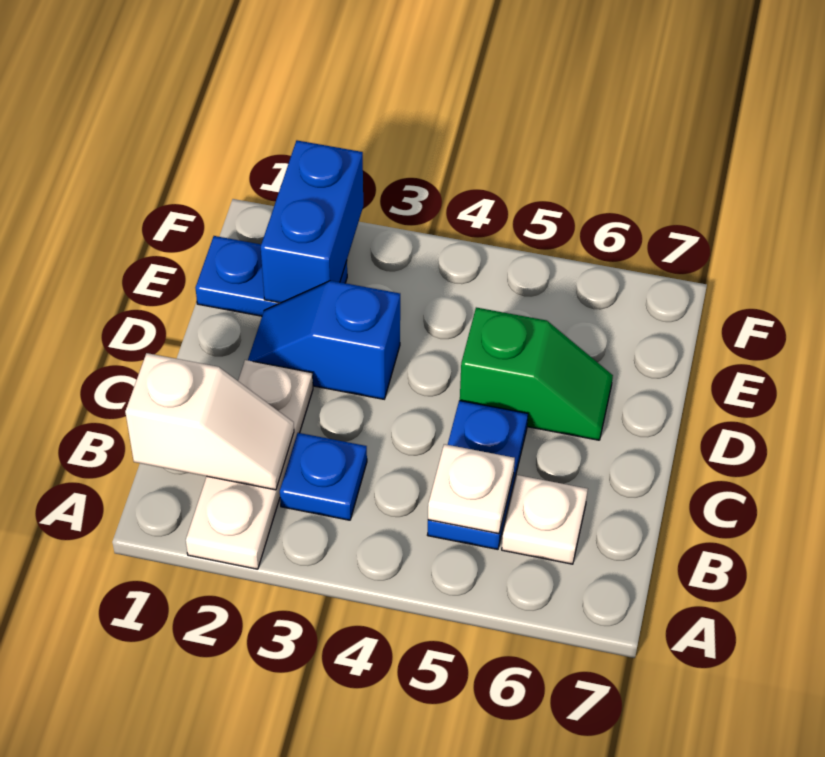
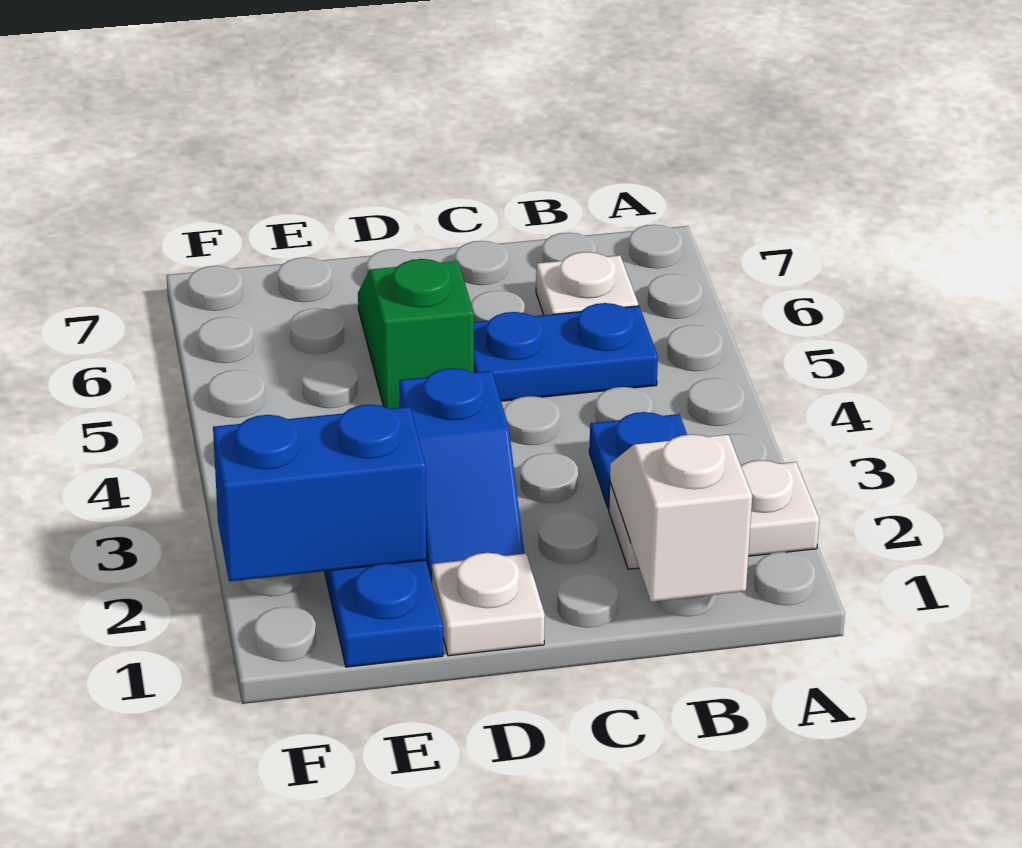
white plate A2:C2 level 1 -> white plate A2:B2 level 1
white plate B5 level 2 -> white plate D1 level 1

